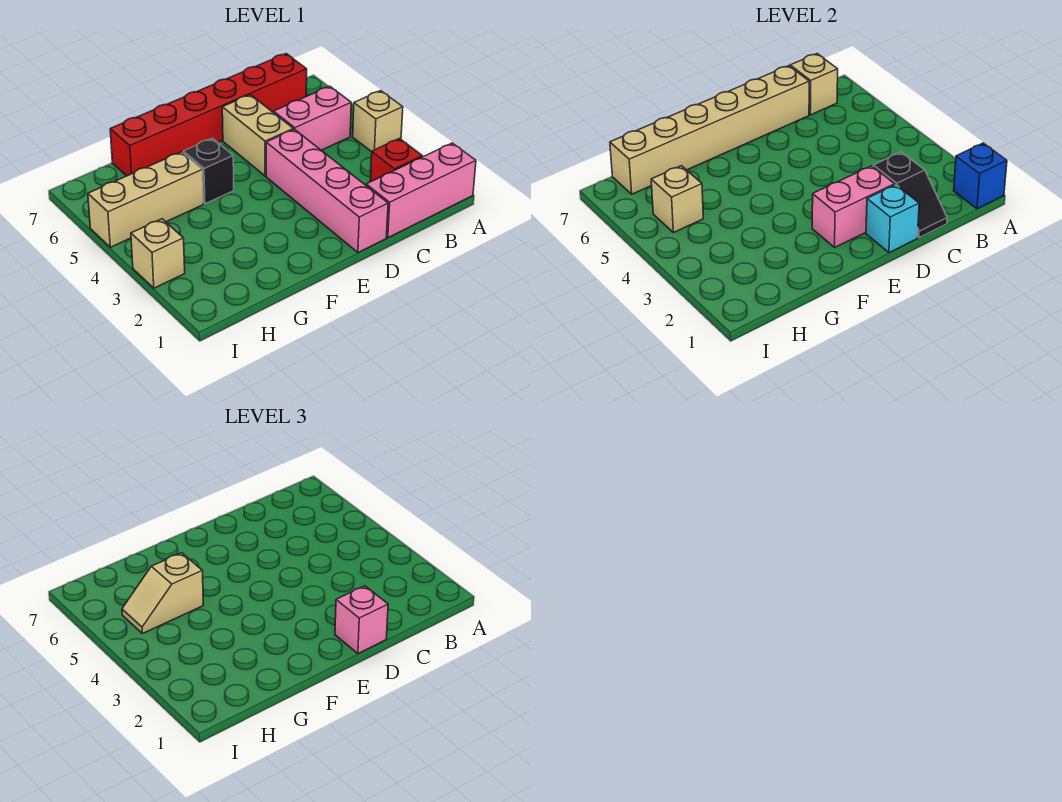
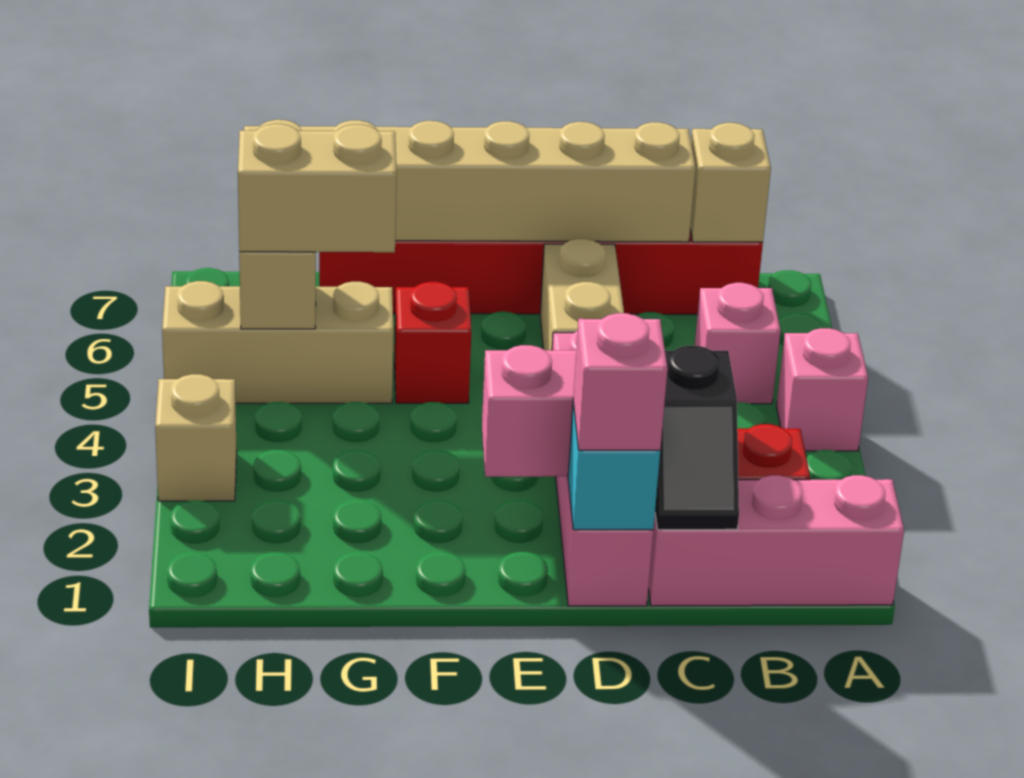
blue brick A1 level 2 -> none
tan brick A4 level 1 -> pink brick A4 level 1
pink brick B5:C5 level 1 -> pink brick B5 level 1
black brick F5 level 1 -> red brick F5 level 1
tan slope G5:H5 level 3 top G -> tan brick G5:H5 level 3

